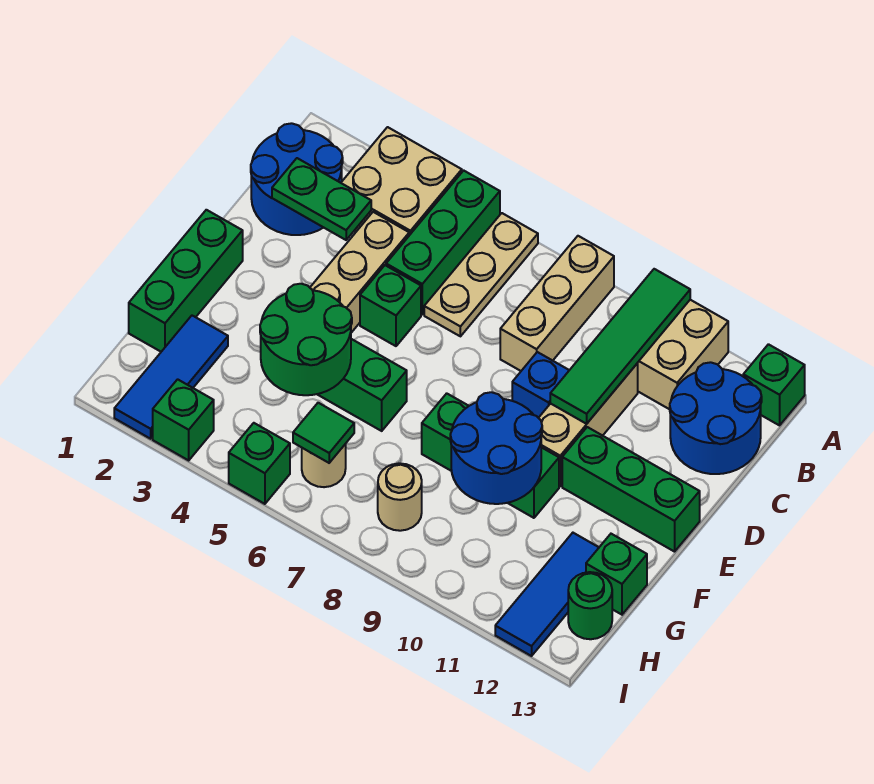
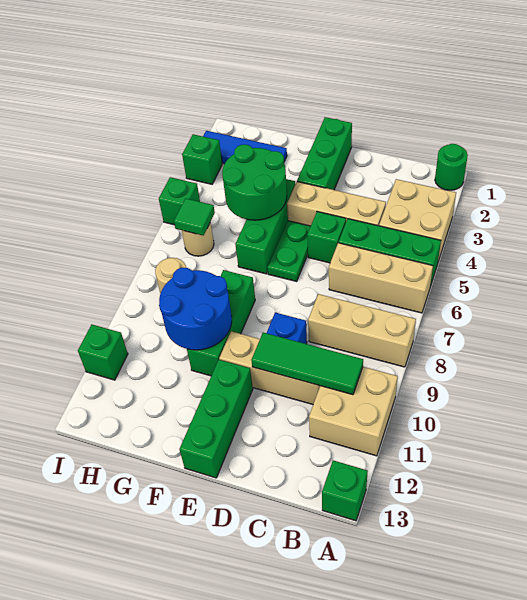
tan plate A6:C6 level 1 -> tan brick A6:C6 level 1
green tile A10:D10 level 2 -> green tile B10:D10 level 2
blue round brick B1:C2 level 1 -> none
blue round brick B12:C13 level 1 -> none
green plate C2:C3 level 2 -> green plate E5:E6 level 1
green brick E1:G1 level 1 -> green brick E1:E3 level 1
blue tile G12:I12 level 1 -> none
green brick G13 level 1 -> green brick I11 level 1
green round brick H13 level 1 -> green round brick A1 level 1

